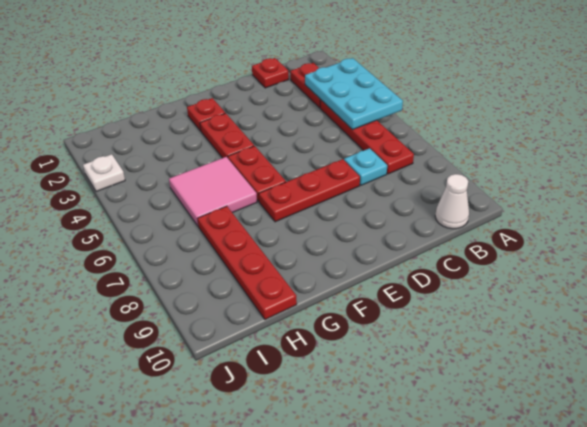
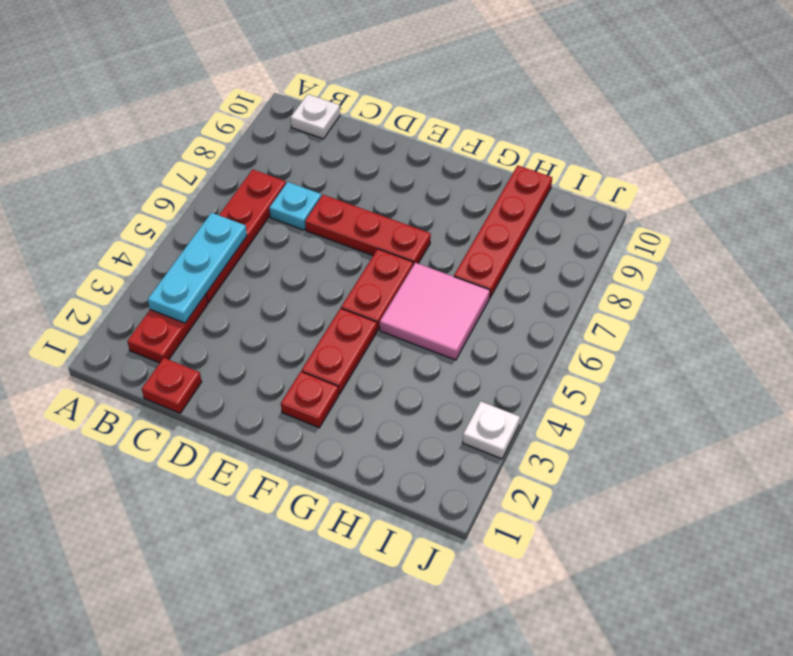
cyan plate A3:B5 level 2 -> cyan plate B3:B5 level 2
white cone B10 level 1 -> white plate B10 level 1

